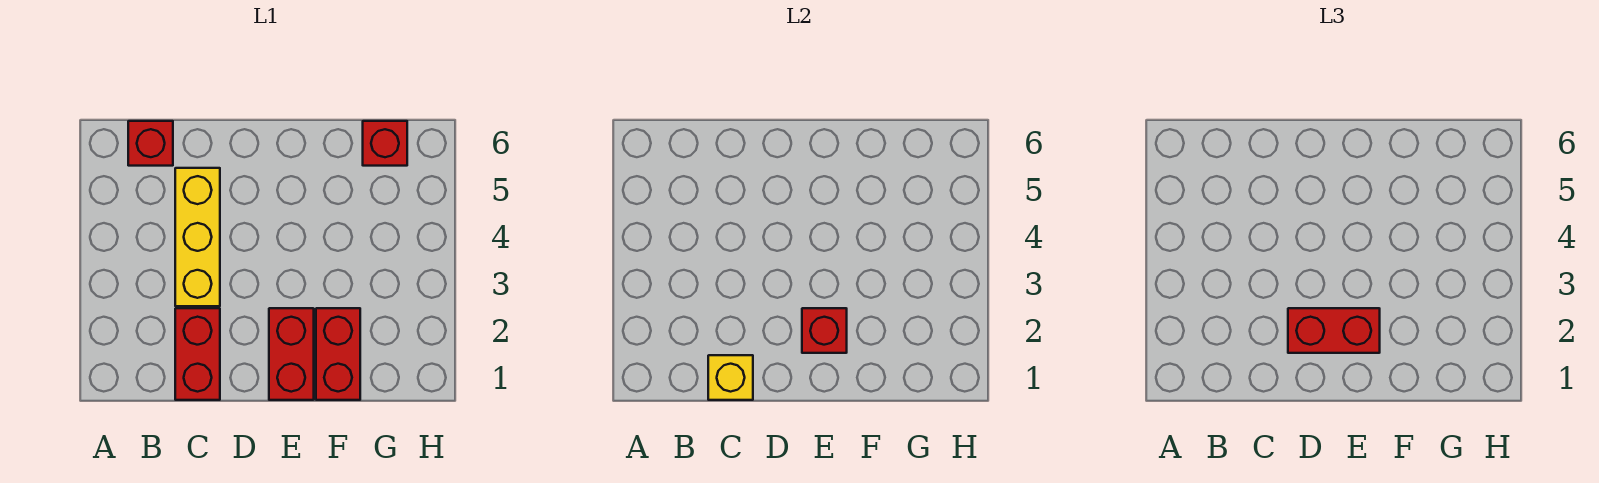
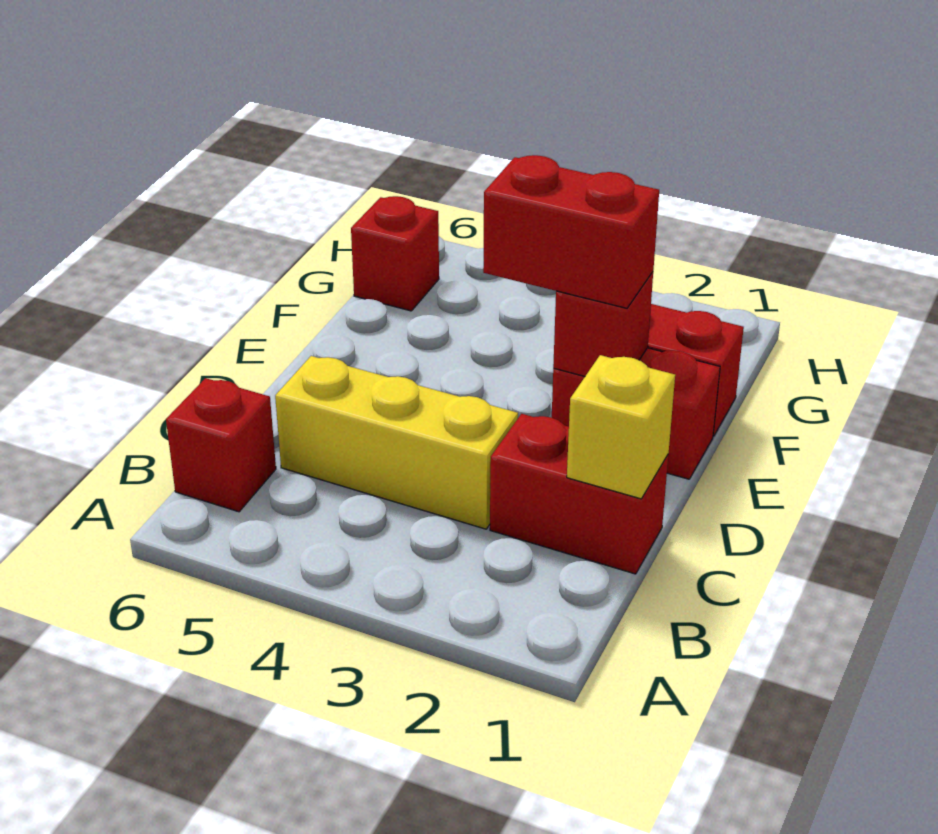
red brick D2:E2 level 3 -> red brick E2:E3 level 3

